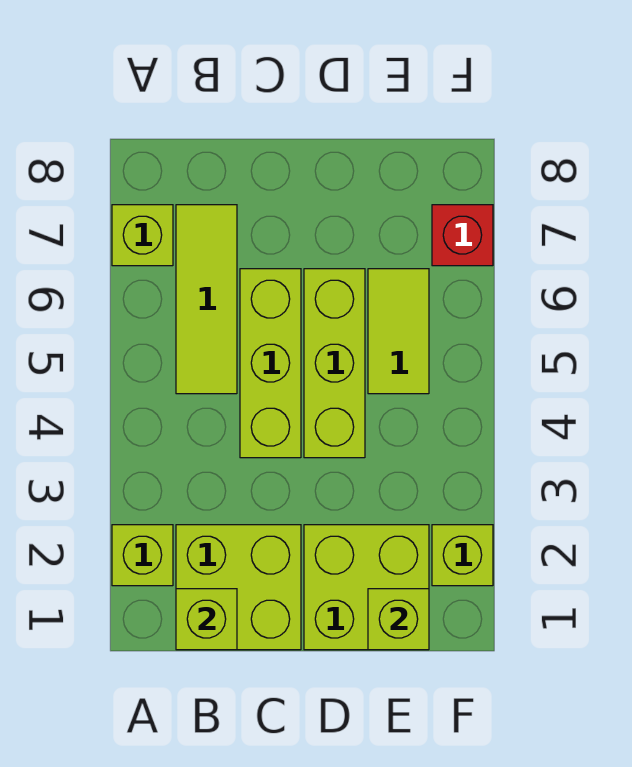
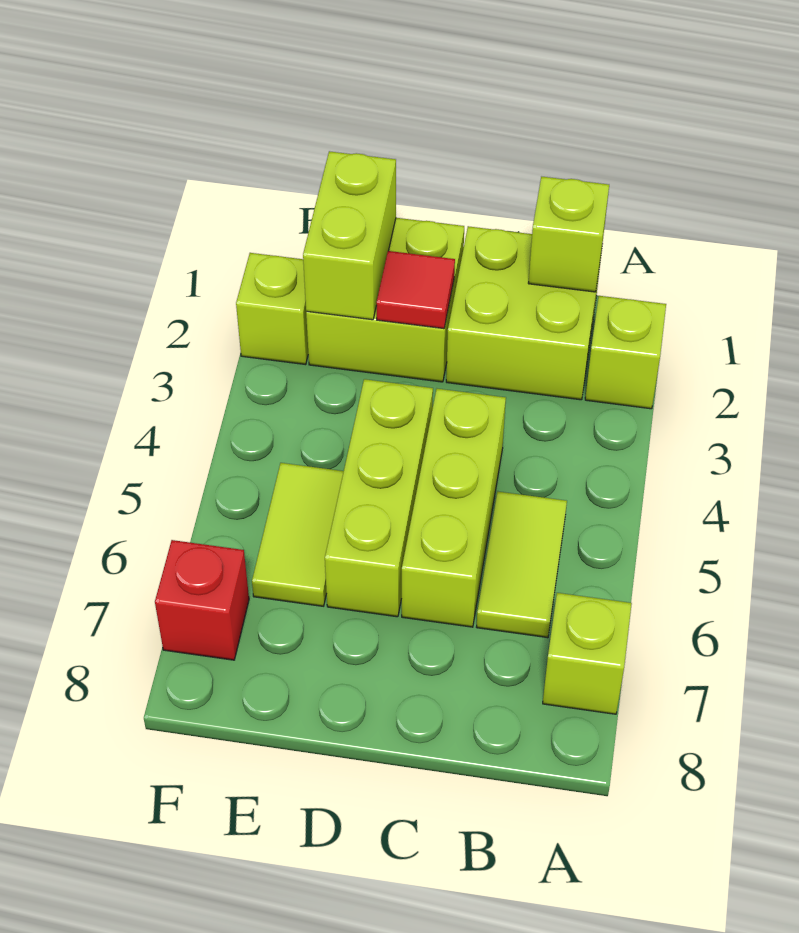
lime tile B5:B7 level 1 -> lime tile B5:B6 level 1
none -> red tile D2 level 2
lime brick E1 level 2 -> lime brick E1:E2 level 2

